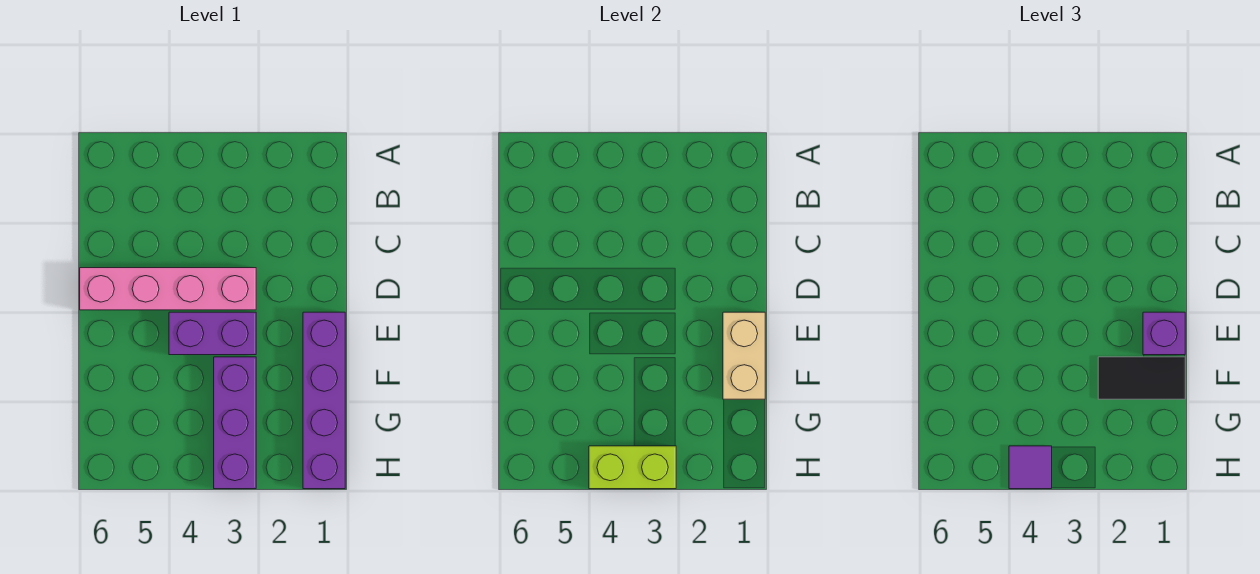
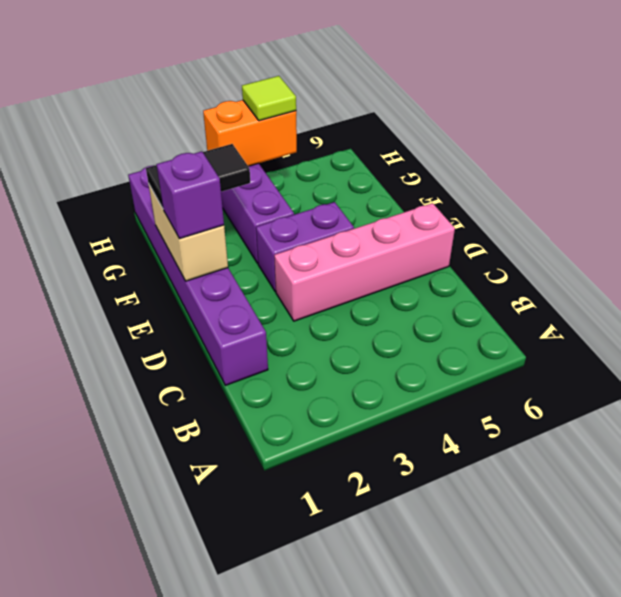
purple brick E1:H1 level 1 -> purple brick C1:H1 level 1
lime brick H3:H4 level 2 -> orange brick H3:H4 level 2
purple tile H4 level 3 -> lime tile H4 level 3

